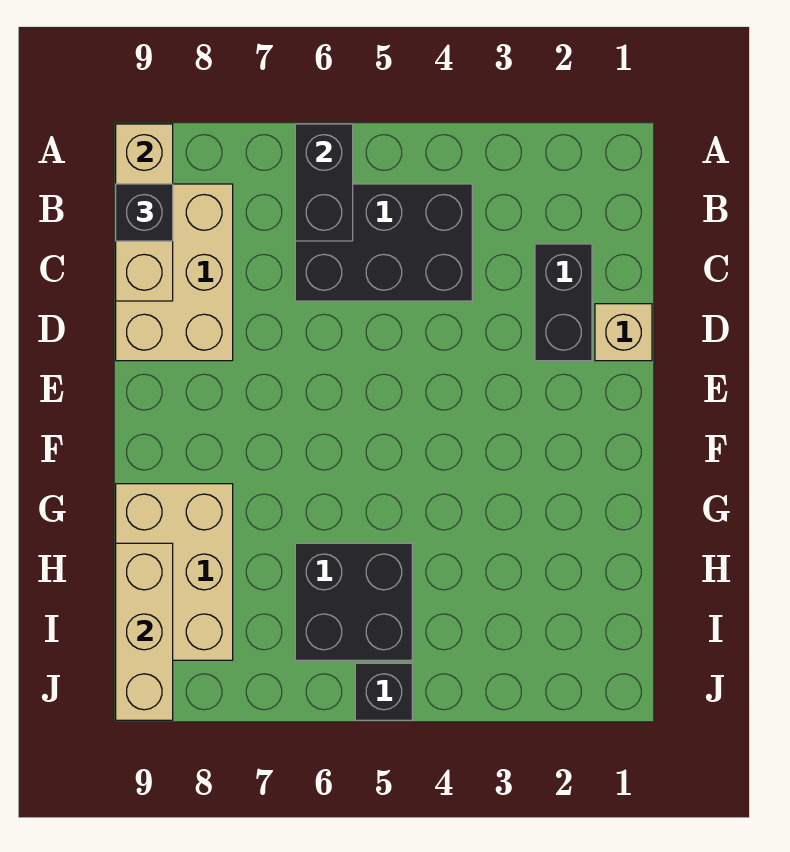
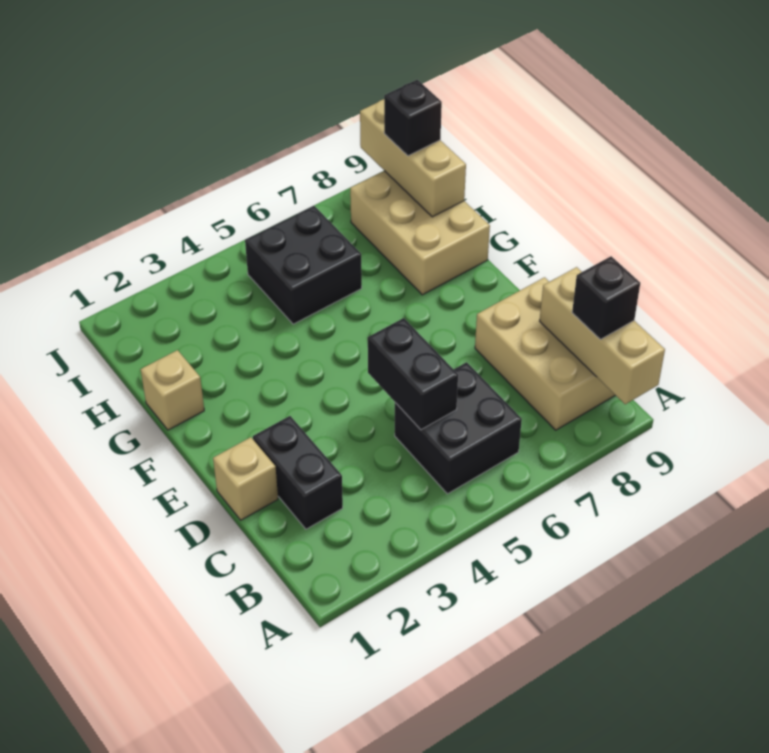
black brick A6:B6 level 2 -> black brick C5:D5 level 2
black brick B4:C6 level 1 -> black brick B5:C6 level 1
none -> tan brick G1 level 1
black brick J5 level 1 -> black brick I9 level 3

